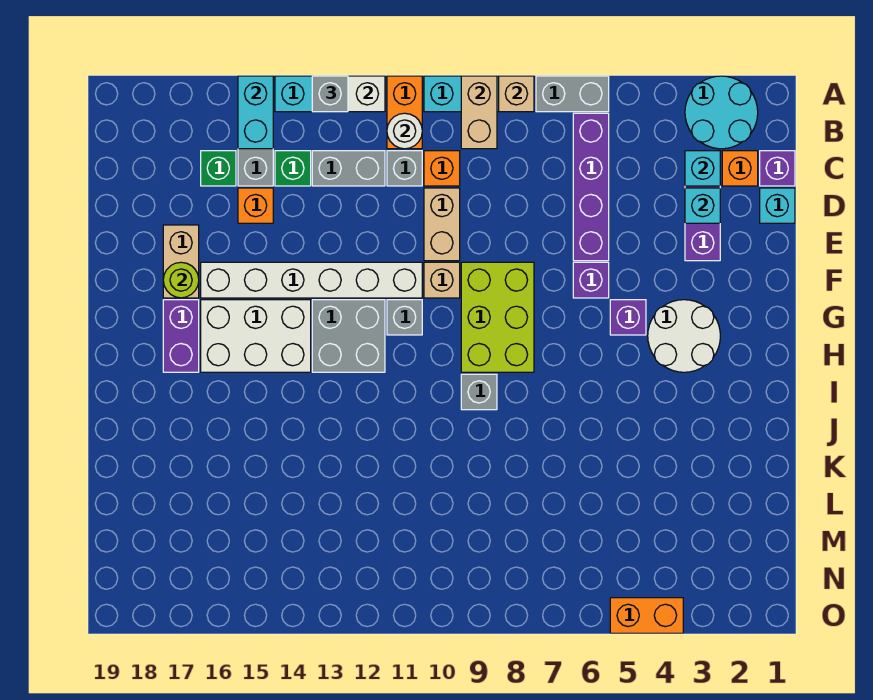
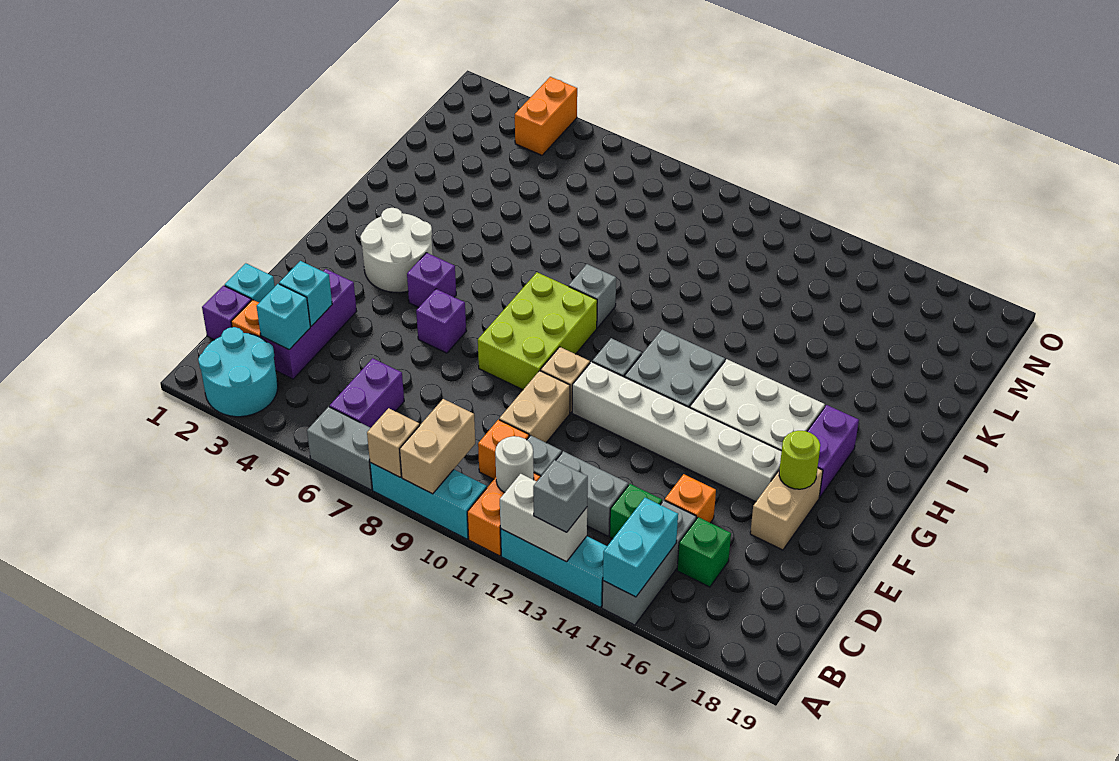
purple brick B6:E6 level 1 -> purple brick B6:C6 level 1
orange brick O4:O5 level 1 -> orange brick N4:O4 level 1

